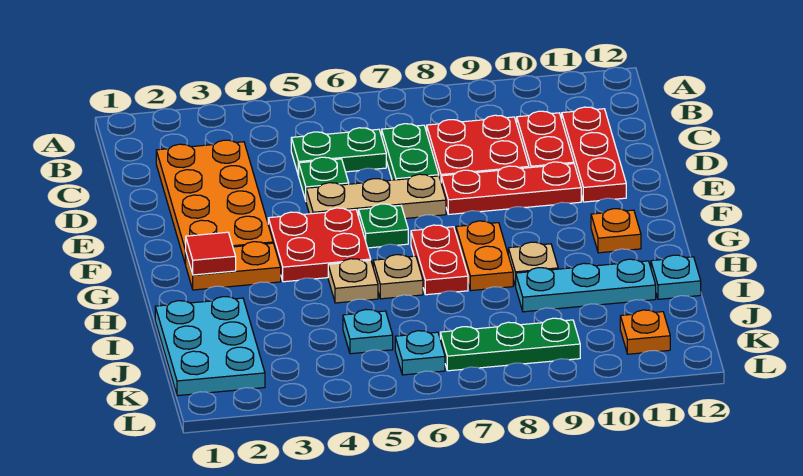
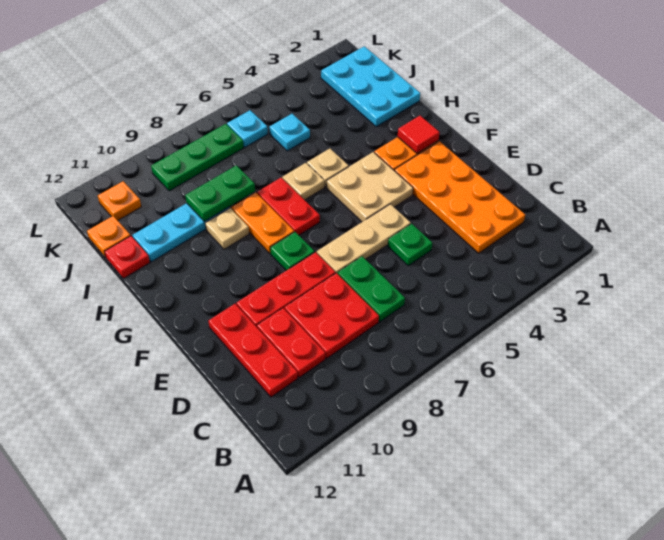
green plate C5:C6 level 1 -> green plate I8:I9 level 2
red plate F4:G5 level 1 -> tan plate F4:G5 level 1
green plate F6 level 1 -> green plate F8 level 1
orange plate G11 level 1 -> orange plate J12 level 1
cyan plate I12 level 1 -> red plate I12 level 1

